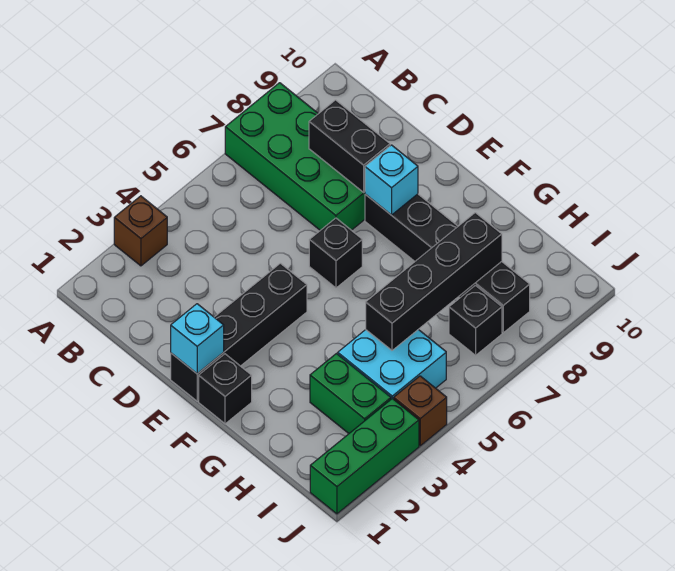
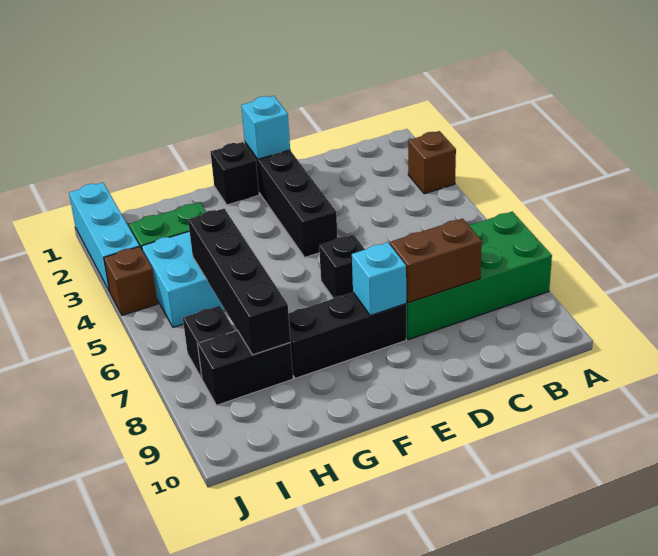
black brick C8:D8 level 2 -> brown brick C8:D8 level 2
green brick J1:J3 level 1 -> cyan brick J1:J3 level 1

